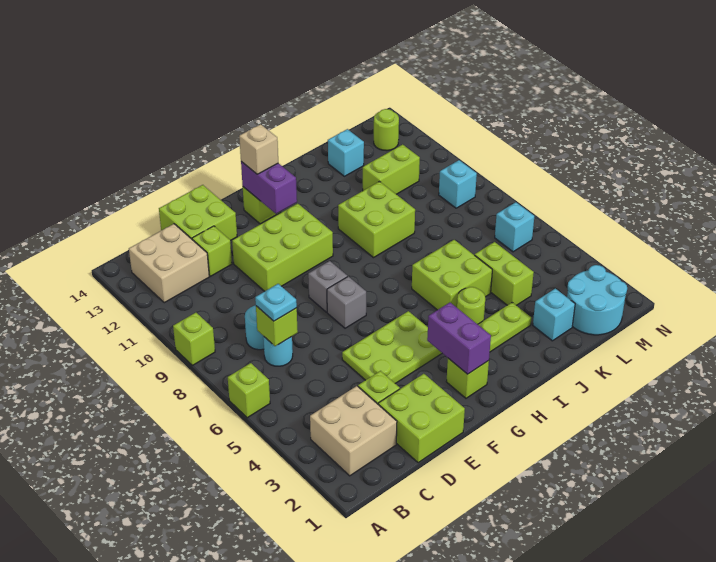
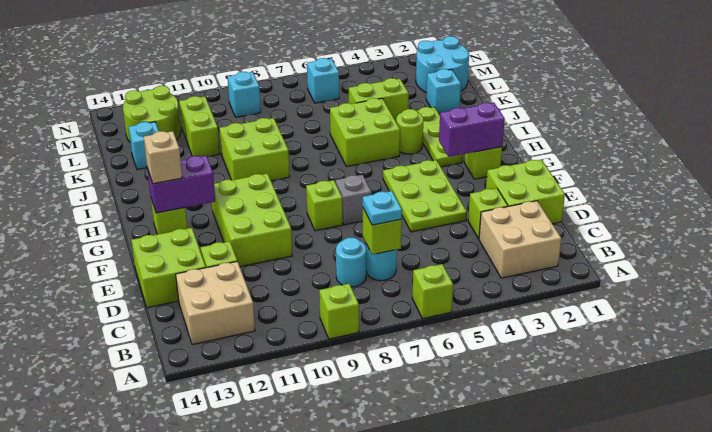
grey brick F8 level 1 -> lime brick F8 level 1
lime round brick M13 level 1 -> lime round brick L12:M13 level 1

